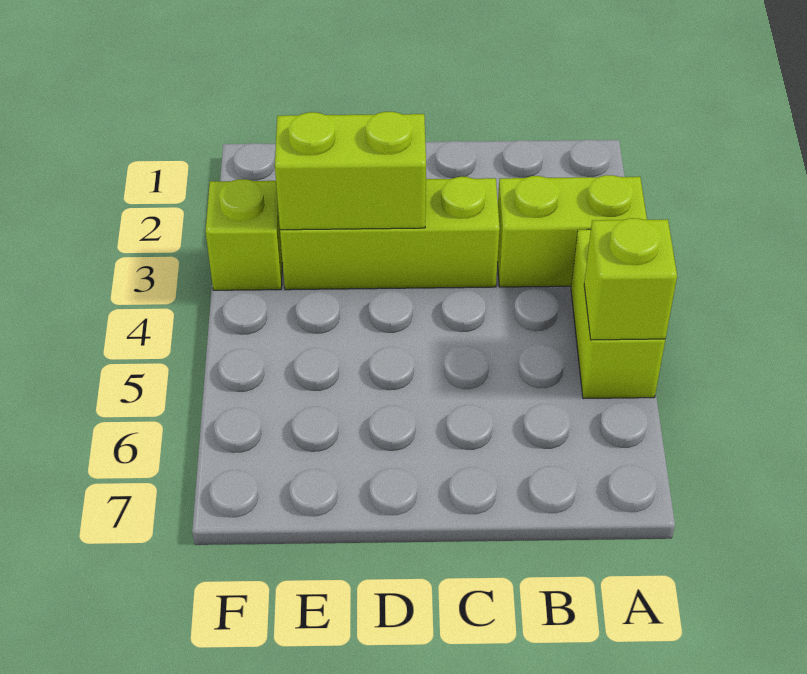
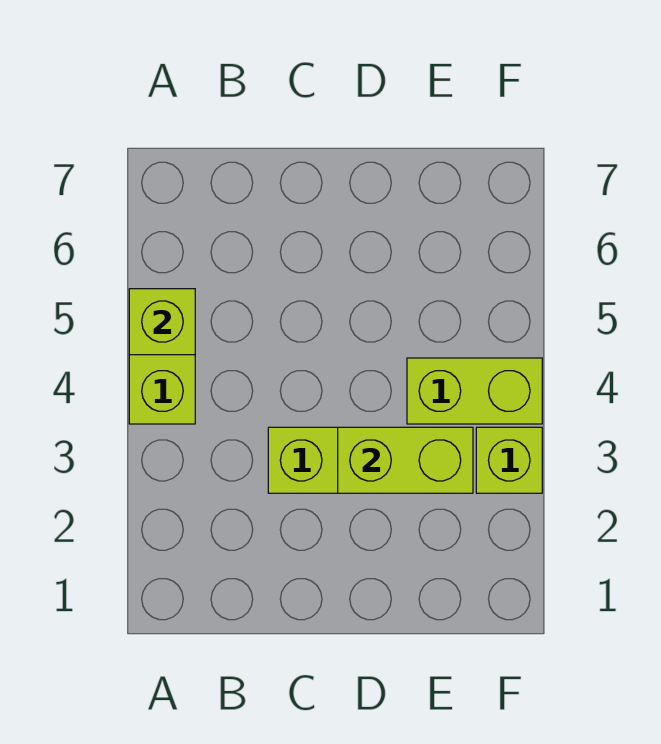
lime brick A3:B3 level 1 -> lime brick E4:F4 level 1

